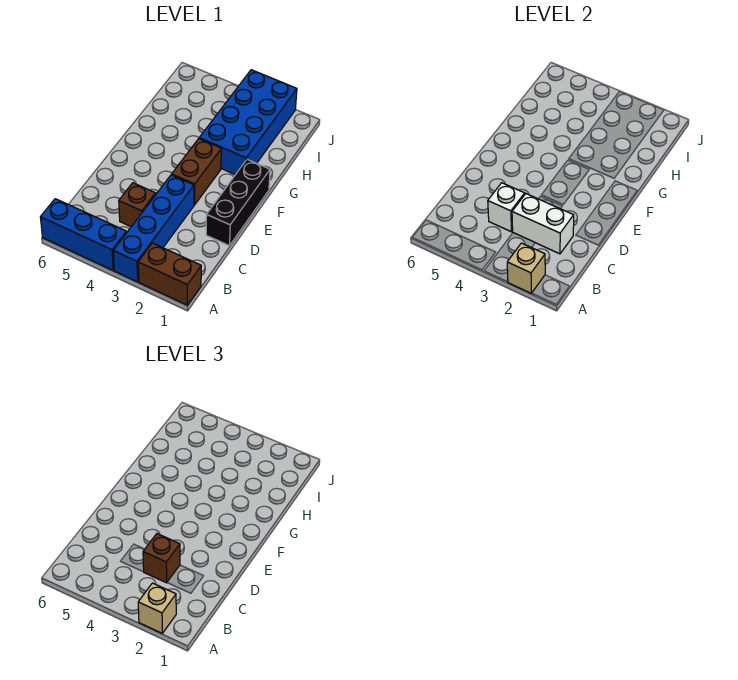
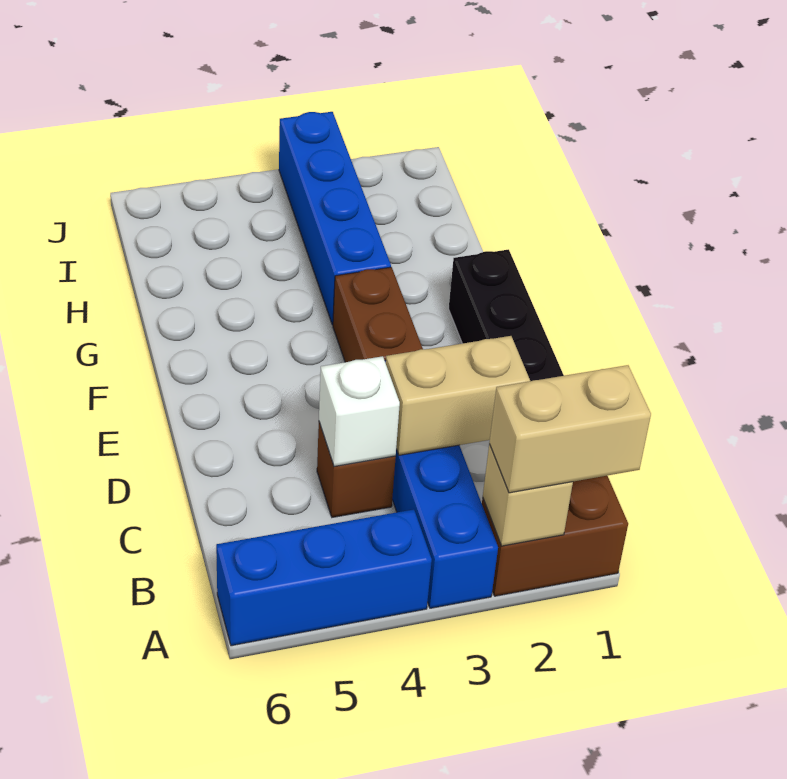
tan brick A2 level 3 -> tan brick A1:A2 level 3
white brick C2:C3 level 2 -> tan brick C2:C3 level 2
brown brick C3 level 3 -> none
blue brick G2:J3 level 1 -> blue brick G3:J3 level 1

